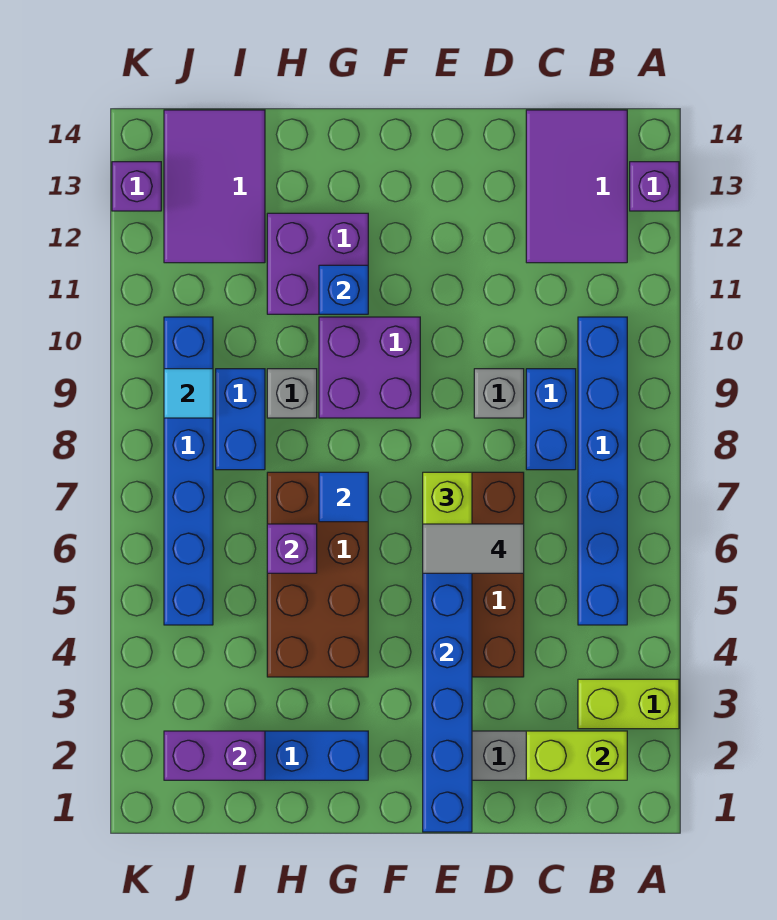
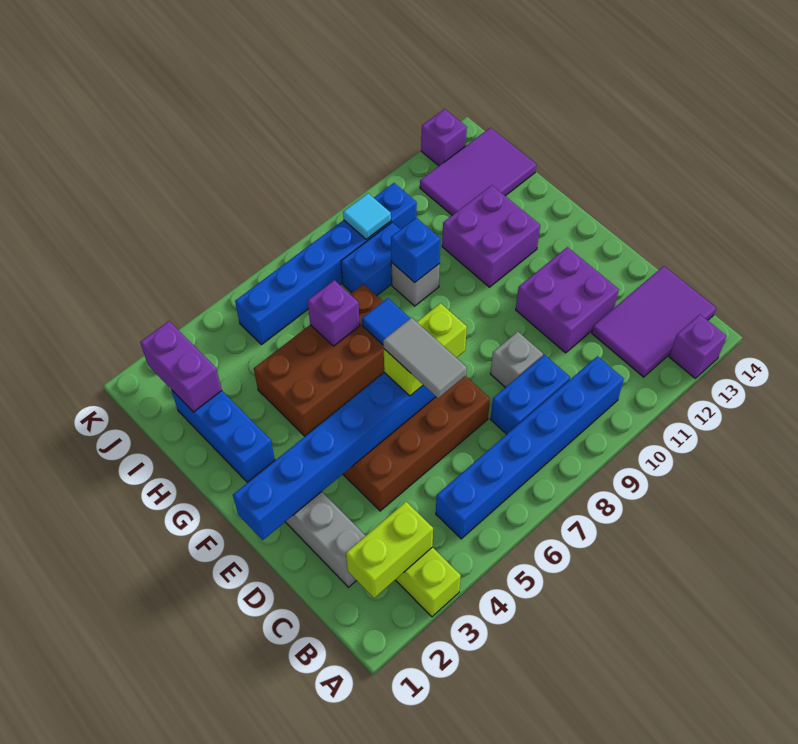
lime brick B2:C2 level 2 -> lime brick B2:B3 level 2
purple brick F9:G10 level 1 -> purple brick D11:E12 level 1
blue brick G11 level 2 -> blue brick H9 level 2

